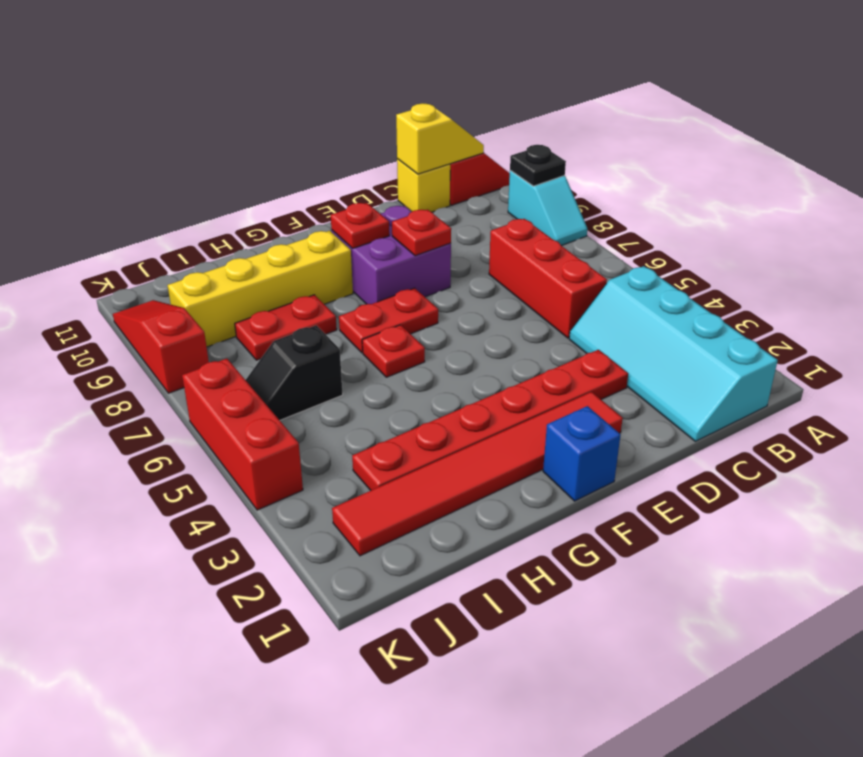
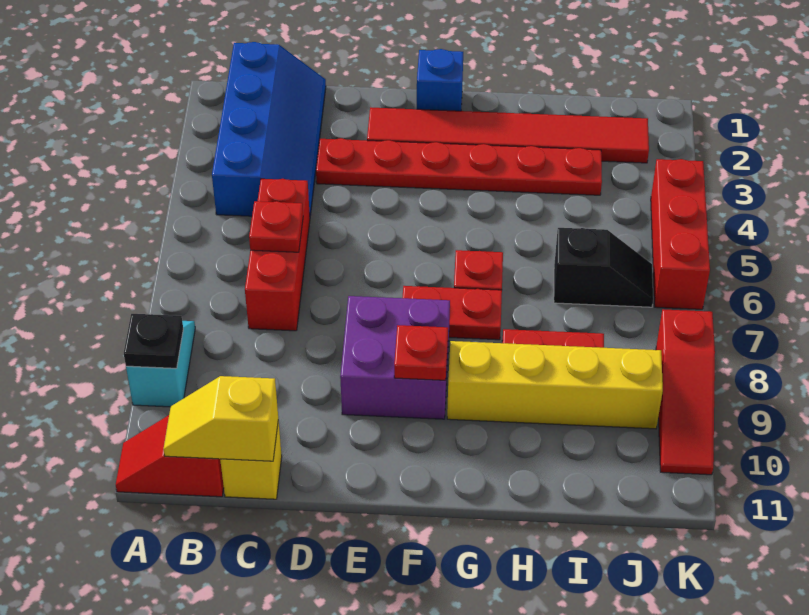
cyan slope B1:C4 level 1 top B -> blue slope B1:C4 level 1 top B
red plate E8 level 2 -> red plate C6 level 2

